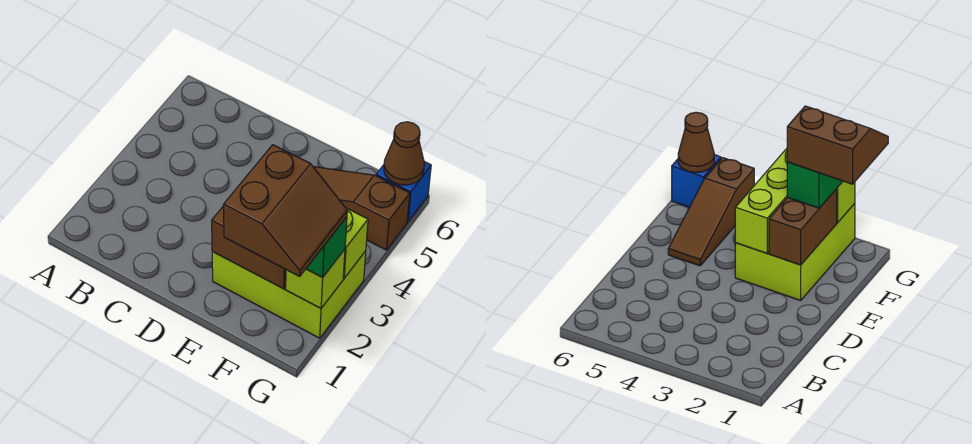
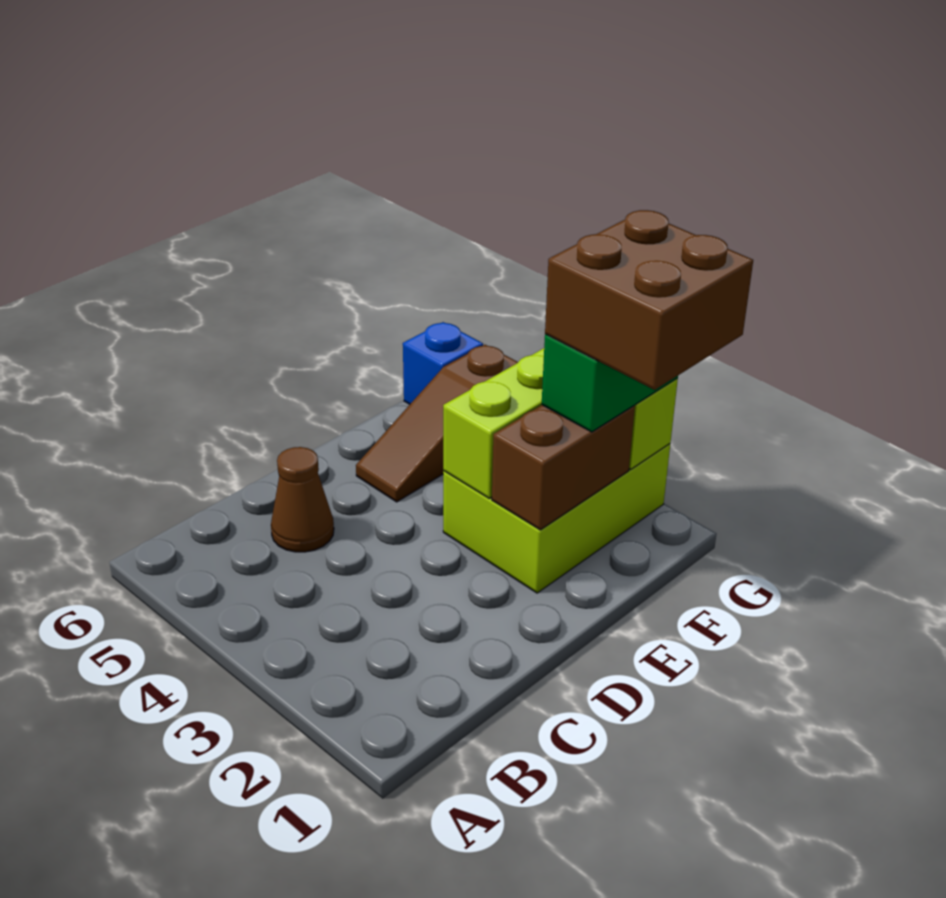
brown slope F1:G2 level 4 top F -> brown brick F1:G2 level 4
brown cone G6 level 2 -> brown cone C5 level 1

